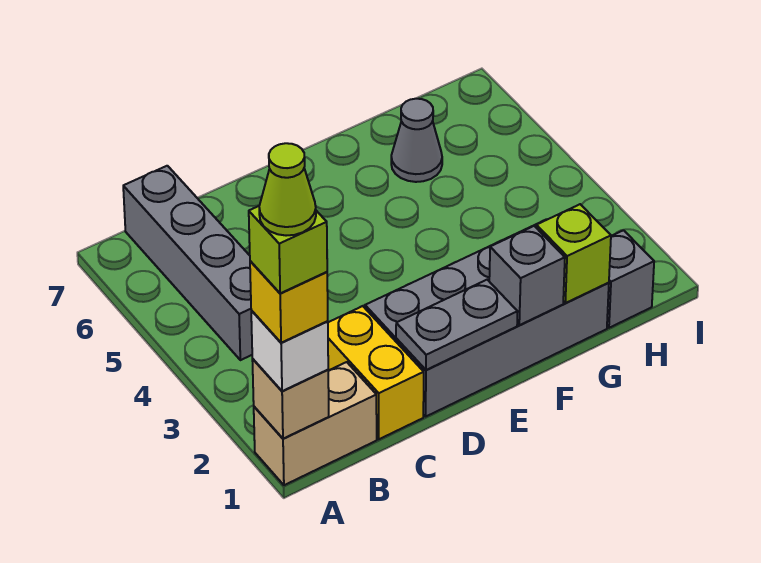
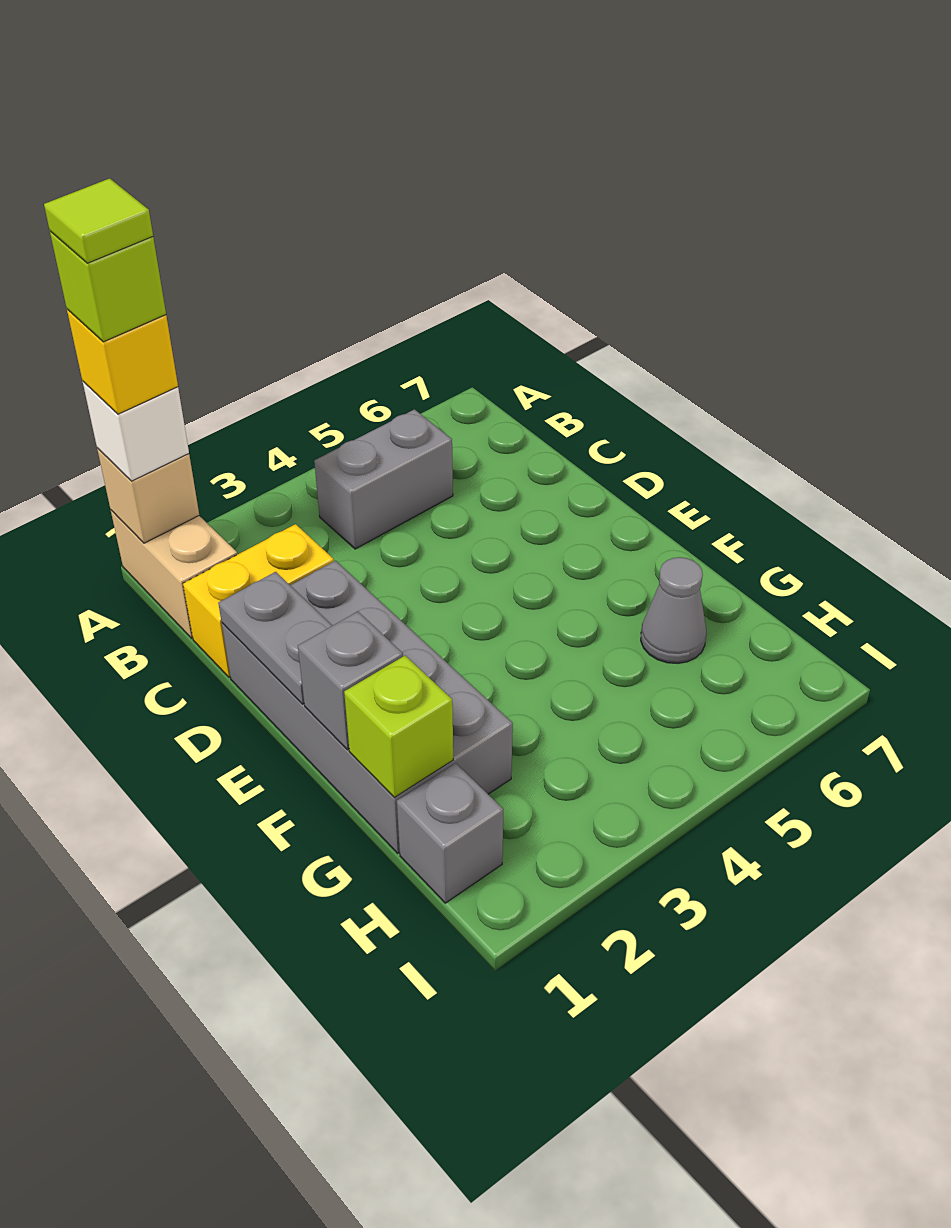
lime cone A1 level 6 -> lime tile A1 level 6
grey brick B4:B7 level 1 -> grey brick B4:B5 level 1

